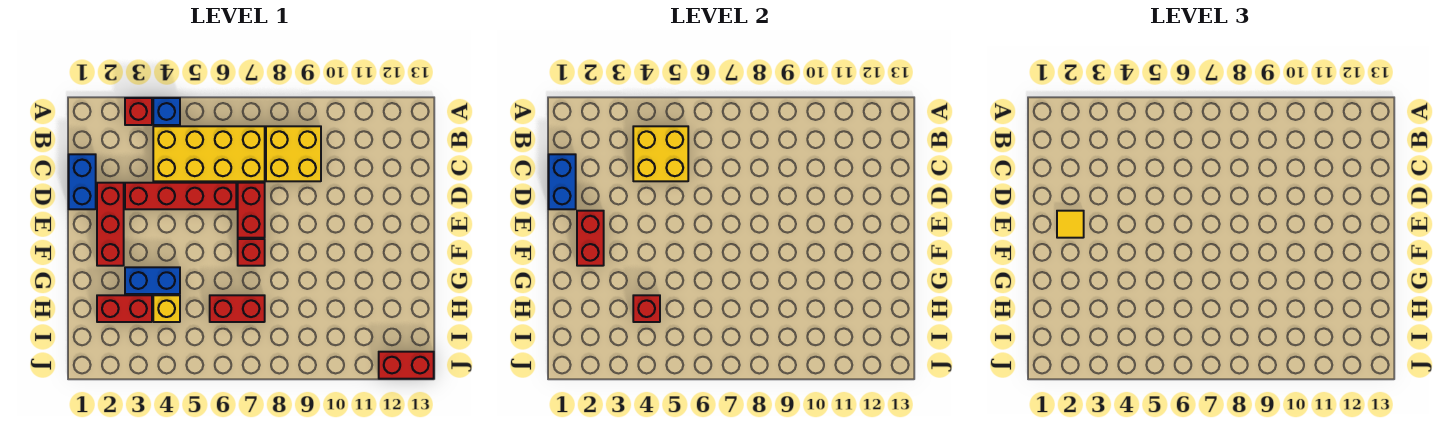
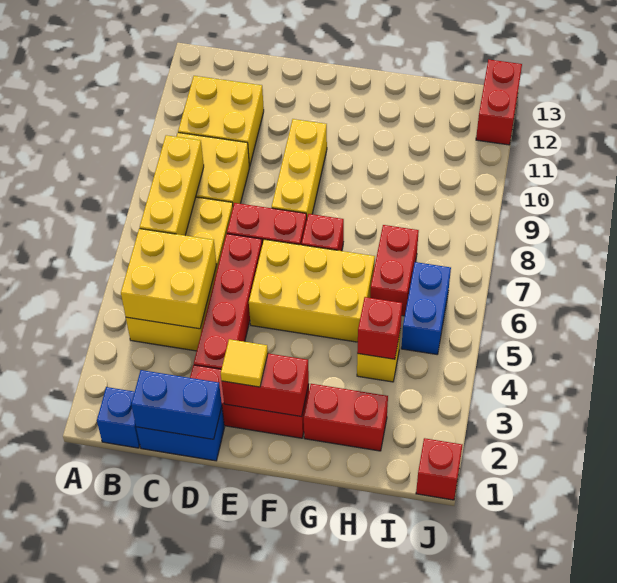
red brick A3 level 1 -> red brick J1 level 1
blue brick A4 level 1 -> blue brick B1 level 1
none -> yellow brick B6:B8 level 2
none -> yellow brick B10:C11 level 1
none -> yellow brick E5:G6 level 1
none -> yellow brick E8:E10 level 1
blue brick G3:G4 level 1 -> blue brick I5:I6 level 1
red brick H2:H3 level 1 -> red brick G2:H2 level 1

